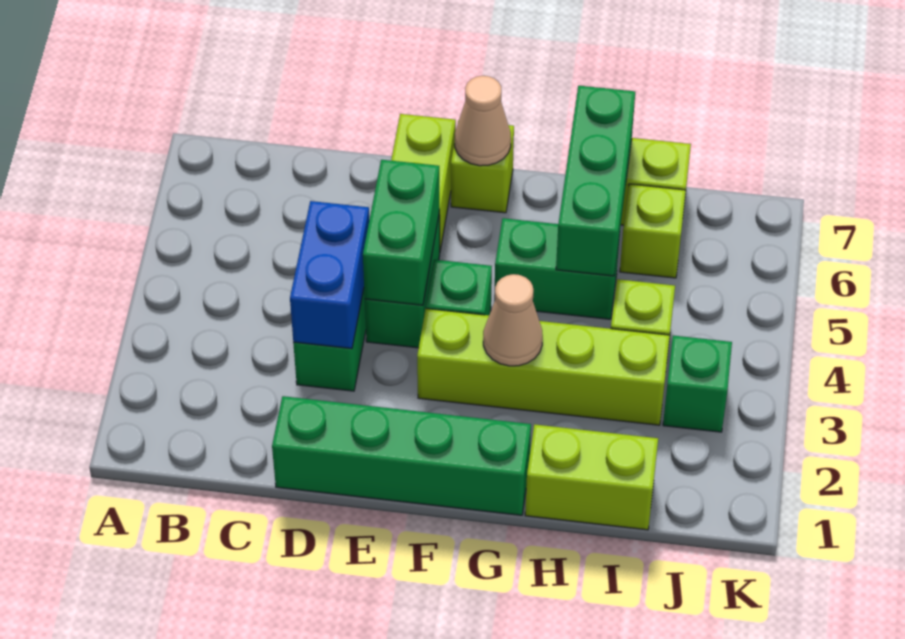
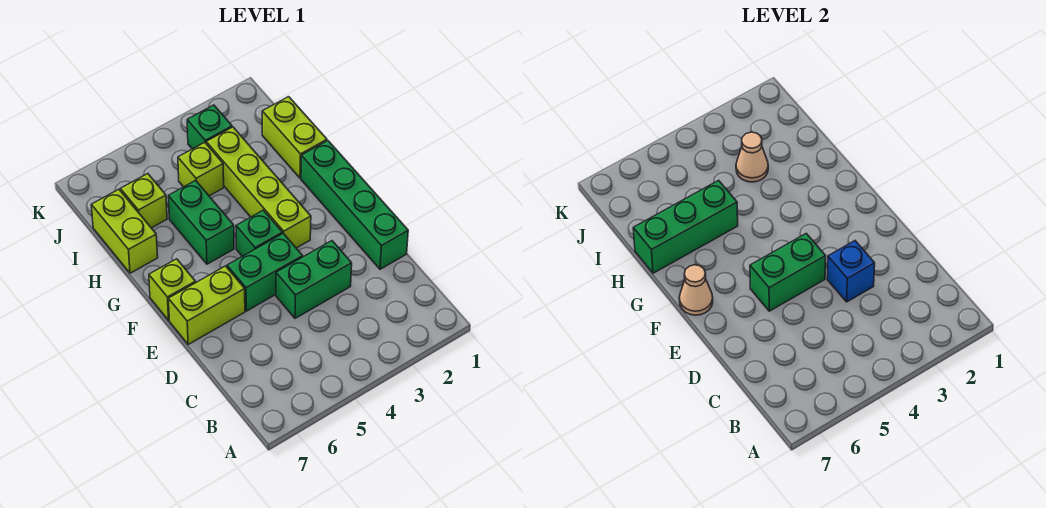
blue brick D3:D4 level 2 -> blue brick D3 level 2
tan cone G3 level 2 -> tan cone I3 level 2

